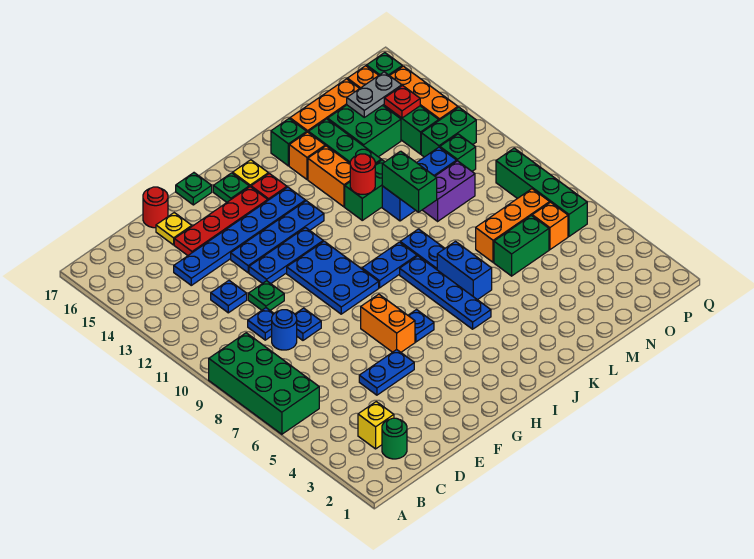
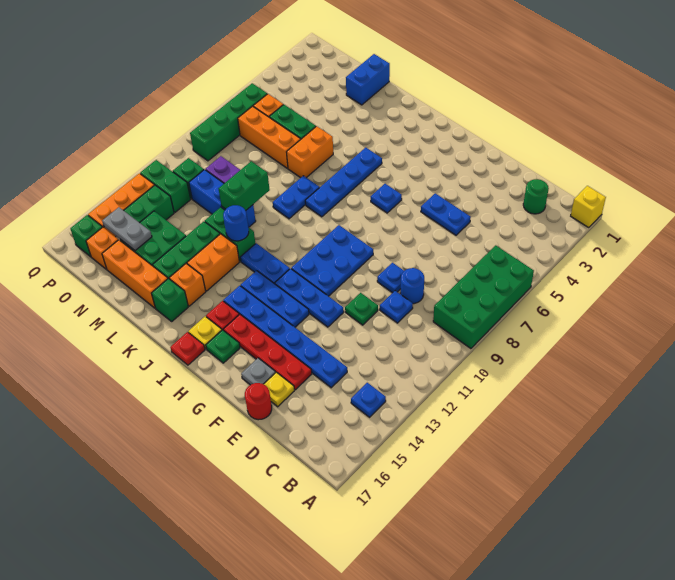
yellow brick C3 level 1 -> yellow brick A1 level 1
blue plate D12 level 1 -> blue plate B14 level 1
blue plate F13:I13 level 1 -> blue plate G13:I13 level 1
none -> grey plate F16 level 1
orange brick G6:G7 level 1 -> orange brick L6:L7 level 1
green plate G17 level 1 -> none
blue plate I9:J9 level 1 -> blue plate I12:J12 level 1
blue brick K6:K7 level 1 -> blue brick M1:M2 level 1
red round brick K12 level 2 -> blue round brick K12 level 2
red plate O14 level 2 -> red plate I17 level 1

